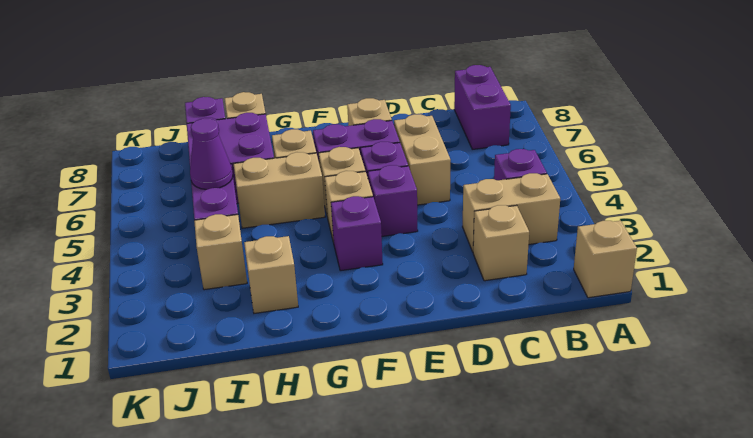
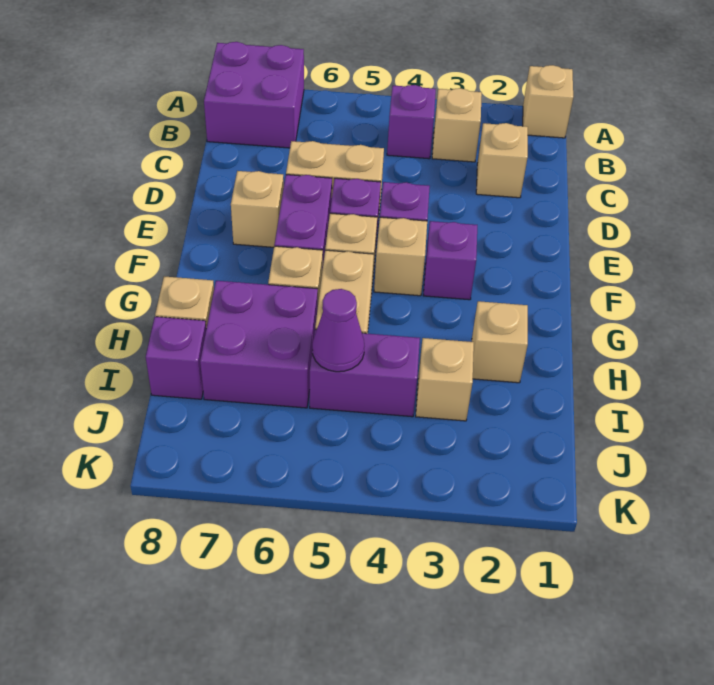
tan brick B3:C3 level 1 -> tan brick B3 level 1
purple brick B7:B8 level 1 -> purple brick A7:B8 level 1

